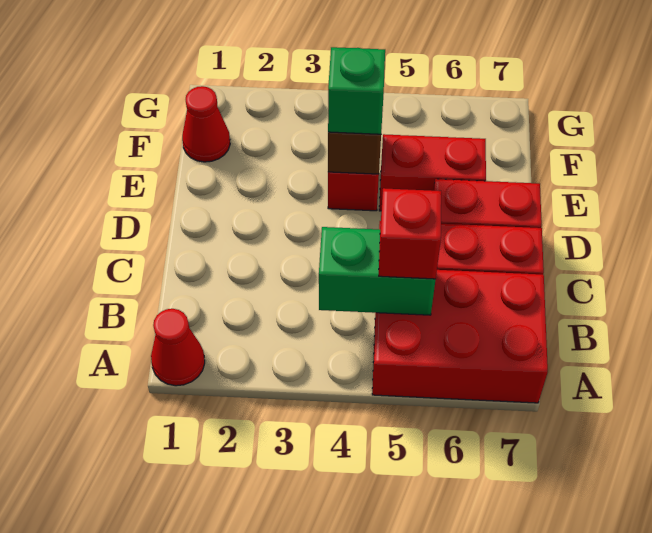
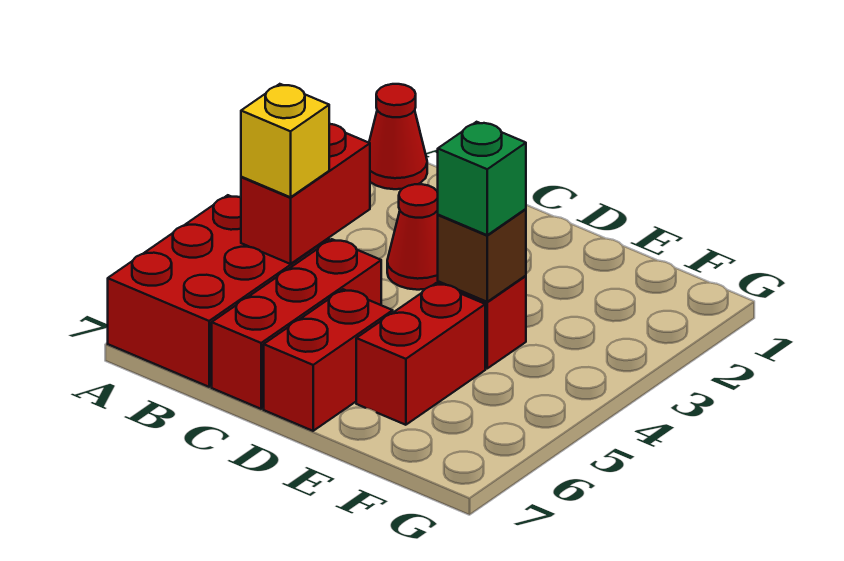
green brick B4:B5 level 2 -> red brick B4:B5 level 2
red brick B5 level 3 -> yellow brick B5 level 3
red cone F1 level 1 -> red cone C3 level 1

